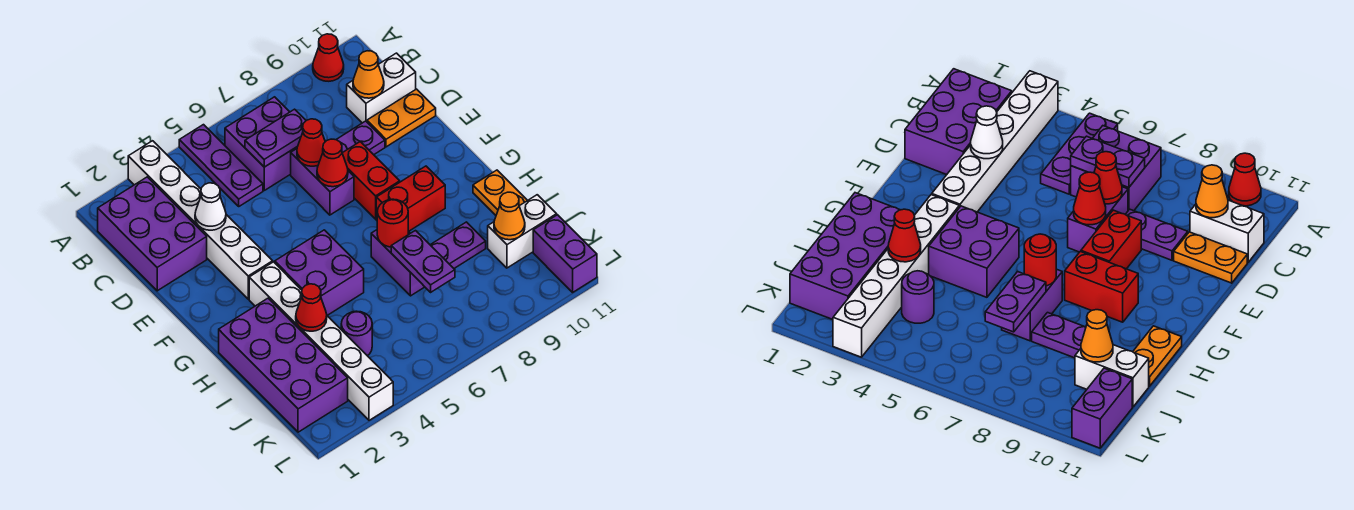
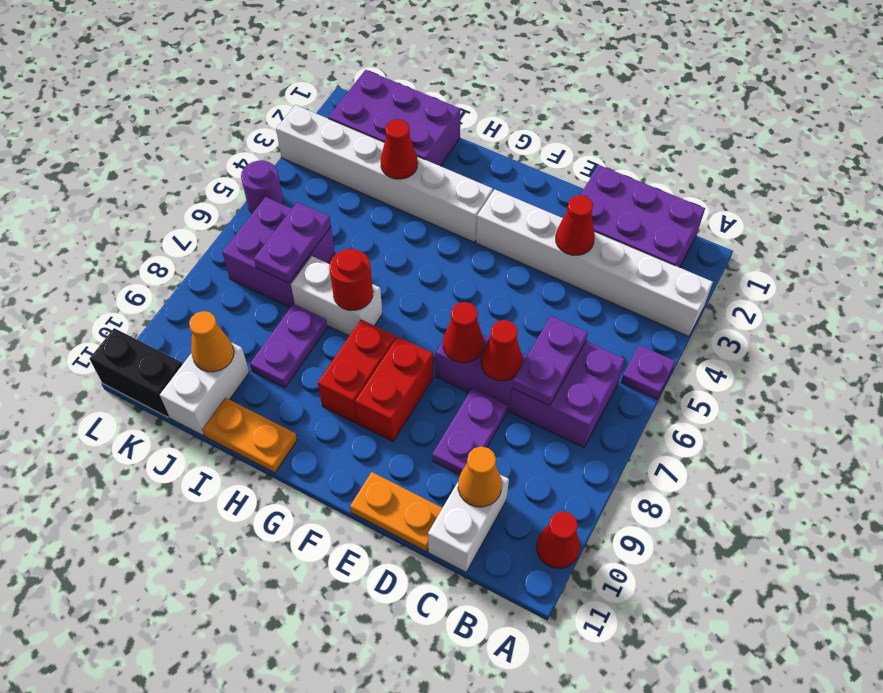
purple plate A5:C5 level 1 -> purple plate A5 level 1
white cone D3 level 2 -> red cone D3 level 2
orange plate D10:D11 level 1 -> orange plate D11:E11 level 1
red brick E8:F8 level 1 -> red brick F8:F9 level 1
purple brick G4:H5 level 1 -> purple brick J6:K7 level 1
purple brick H1:K2 level 1 -> purple brick I1:K2 level 1
purple brick H7:I7 level 1 -> white brick H7:I7 level 1
purple plate I7:J7 level 2 -> purple plate J6:J7 level 2
purple round brick J4 level 1 -> purple round brick L5 level 1
purple brick K11:L11 level 1 -> black brick K11:L11 level 1

